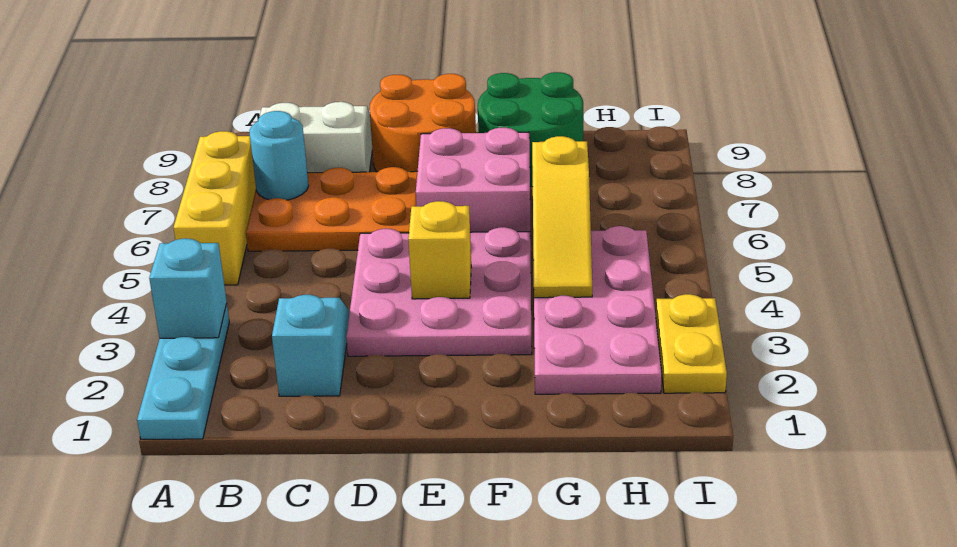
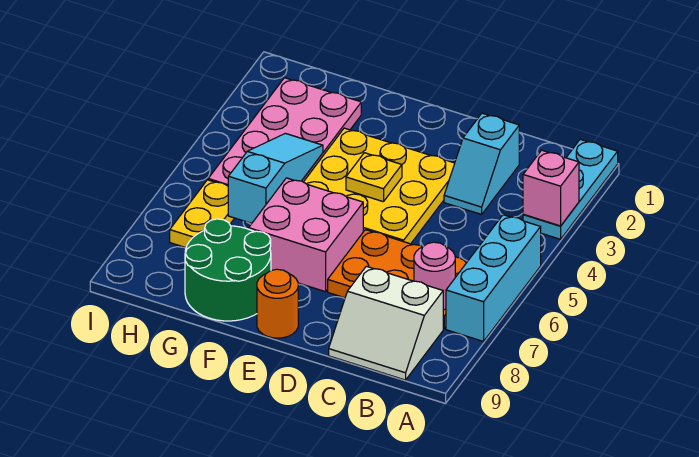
cyan brick A3 level 2 -> pink brick A3 level 2
yellow brick A5:A7 level 1 -> cyan brick A5:A7 level 1
cyan round brick B7 level 2 -> pink round brick B7 level 2
pink plate D3:F5 level 1 -> yellow plate D3:F5 level 1
orange round brick D8:E9 level 1 -> orange round brick E9 level 1
yellow brick E4 level 2 -> yellow plate E4 level 2
yellow slope G4:G6 level 2 top 6 -> cyan slope G4:G6 level 2 top 6
yellow plate I2:I3 level 1 -> yellow plate H6:H7 level 1

